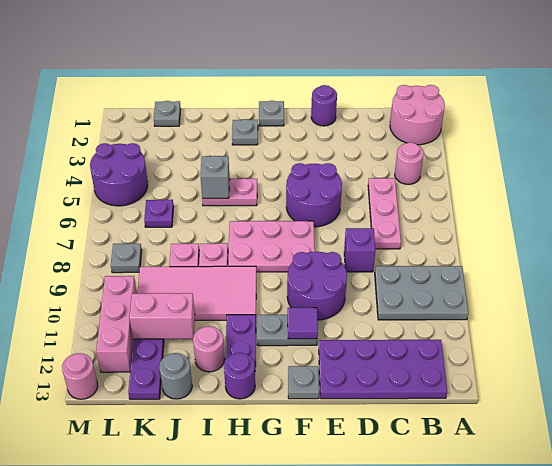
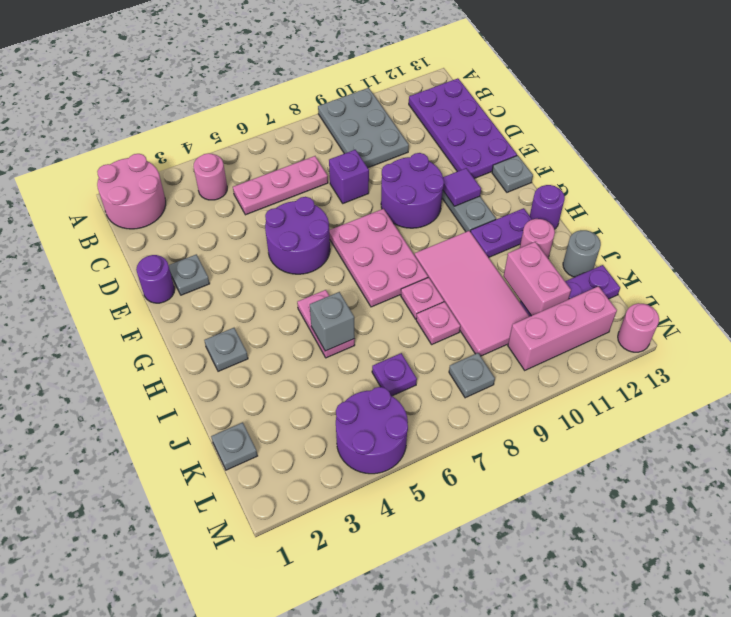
grey plate G1 level 1 -> grey plate E2 level 1

